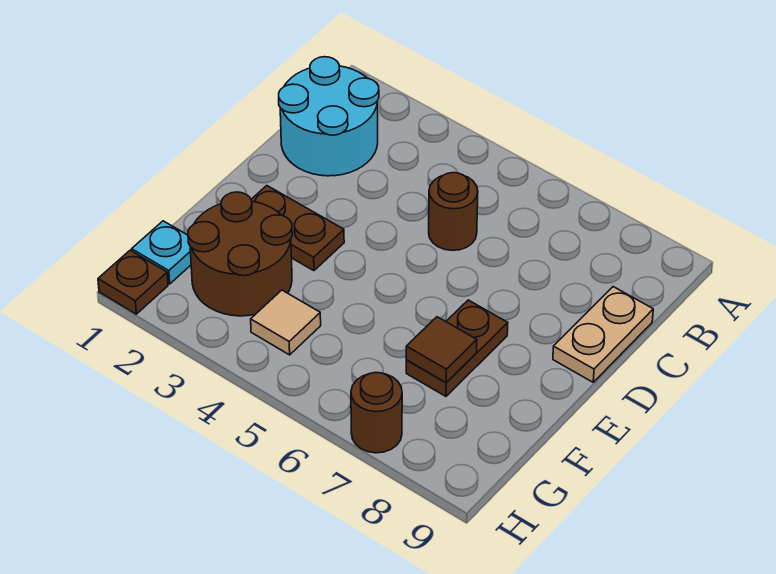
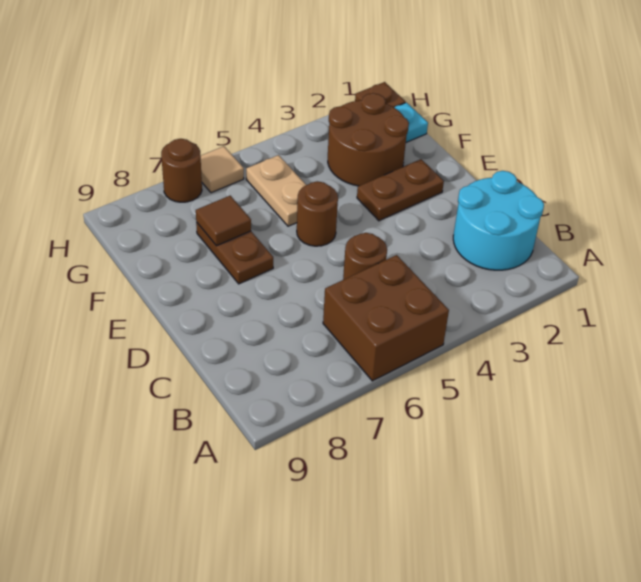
none -> brown brick A5:B6 level 1
tan plate C9:D9 level 1 -> tan plate F5:G5 level 1
none -> brown round brick E5 level 1
tan tile G4 level 1 -> tan tile H6 level 1

